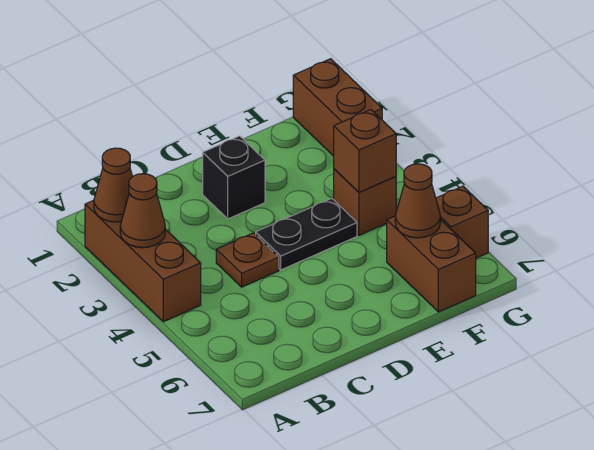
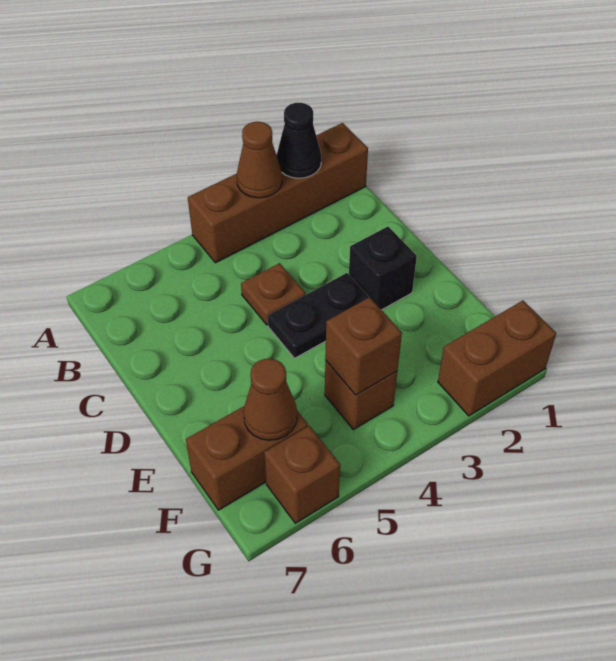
brown brick A2:A4 level 1 -> brown brick A1:A4 level 1
brown cone A2 level 2 -> black cone A2 level 2
black plate D4:E4 level 1 -> black plate D3:D4 level 1

